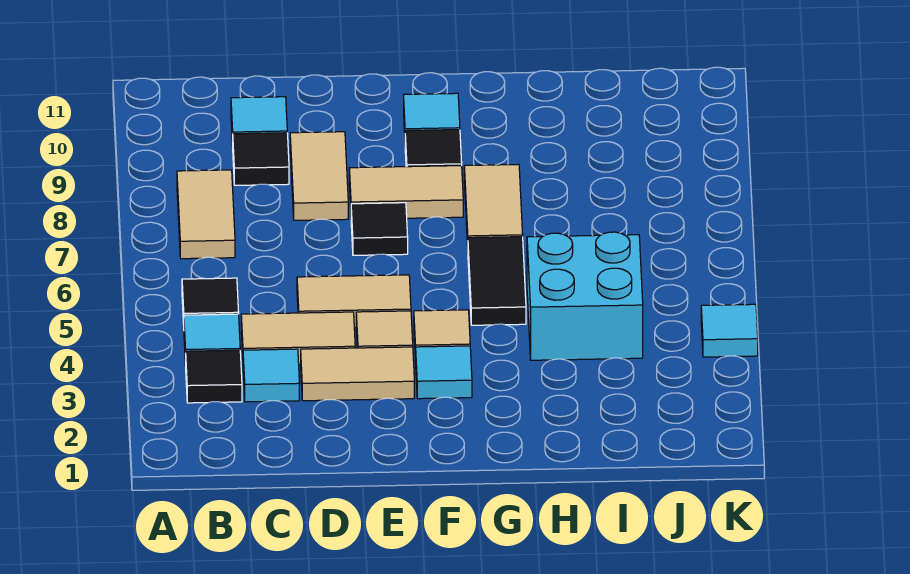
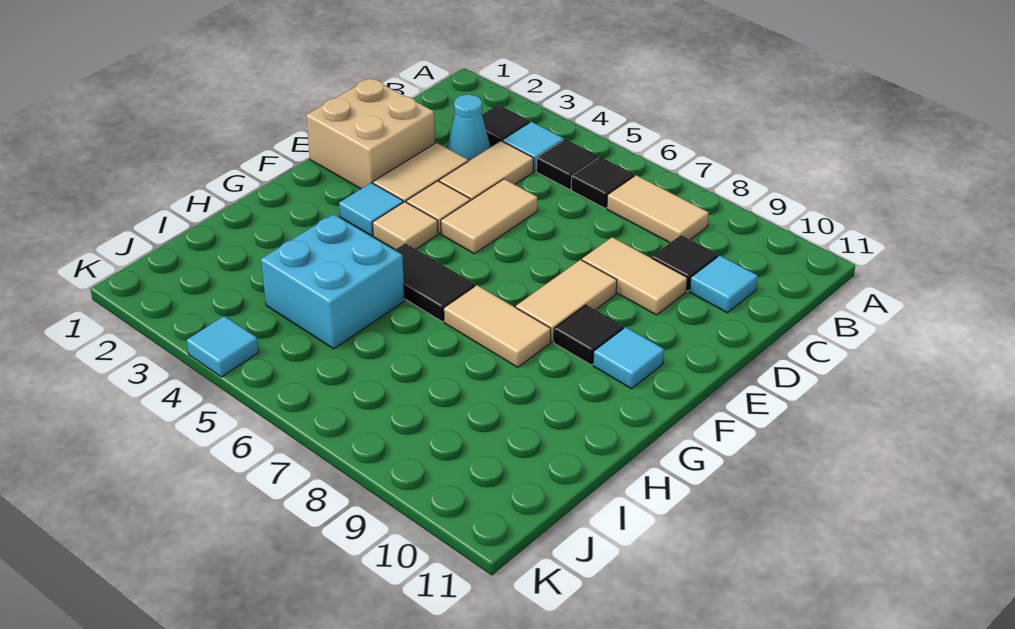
cyan tile C3 level 1 -> cyan cone C3 level 1
none -> tan brick D1:E2 level 1
black tile E7 level 1 -> black tile B6 level 1

